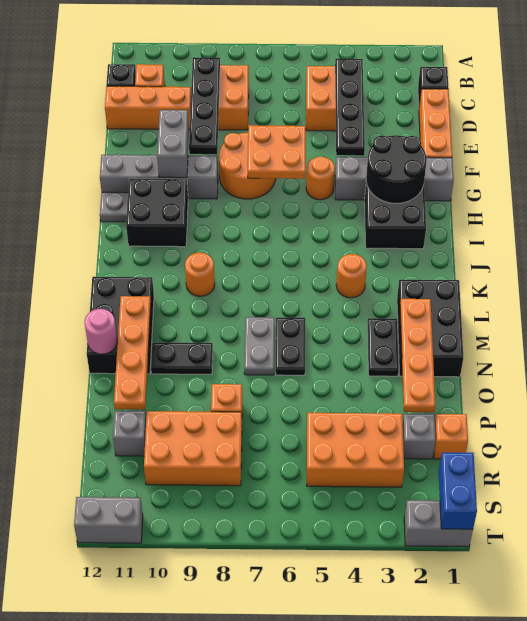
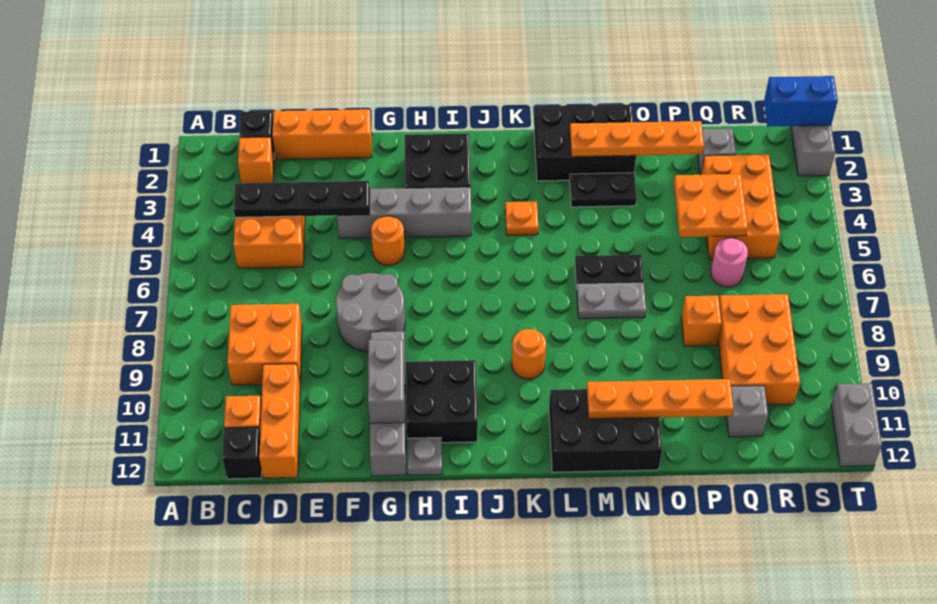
black plate C9:F9 level 2 -> none
orange plate F6:G7 level 2 -> orange plate P4:Q5 level 2
orange round brick F7:G8 level 1 -> grey round brick F7:G8 level 1
grey brick F10:G10 level 2 -> grey brick G10:G11 level 2
grey brick G1:G4 level 1 -> grey brick F4:I4 level 1
black round brick G2:H3 level 2 -> none
orange round brick K4 level 1 -> orange plate K4 level 1
black plate N9:N10 level 1 -> none
pink round brick N12 level 2 -> pink round brick Q6 level 1
orange brick Q1 level 1 -> orange brick C2 level 1

